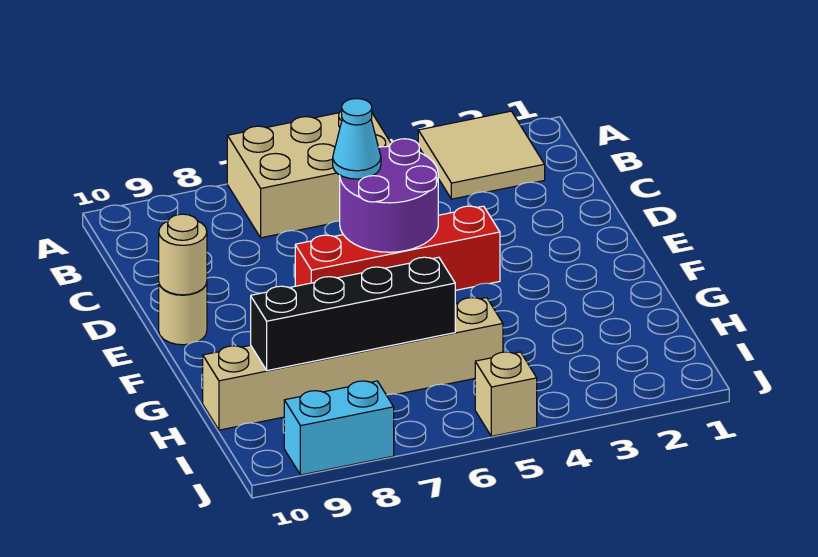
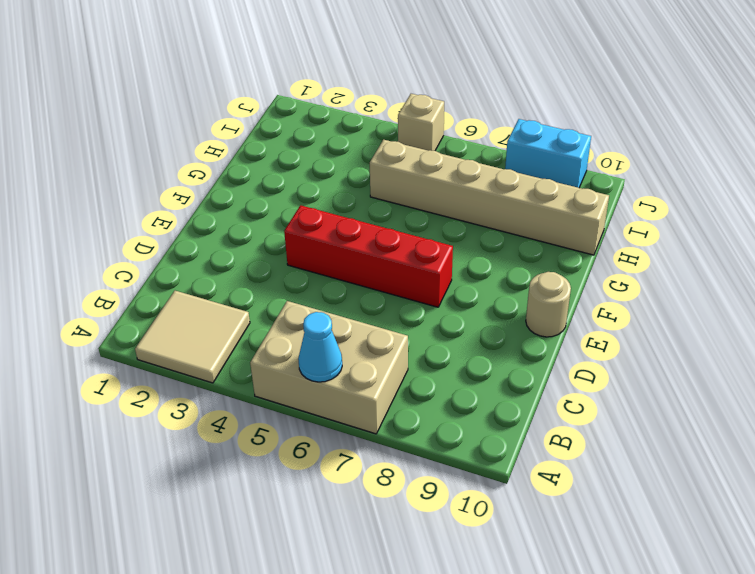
purple round brick D5:E6 level 2 -> none
cyan cone D6 level 3 -> cyan cone A6 level 2
tan round brick E10 level 2 -> none
black brick H6:H9 level 2 -> none

